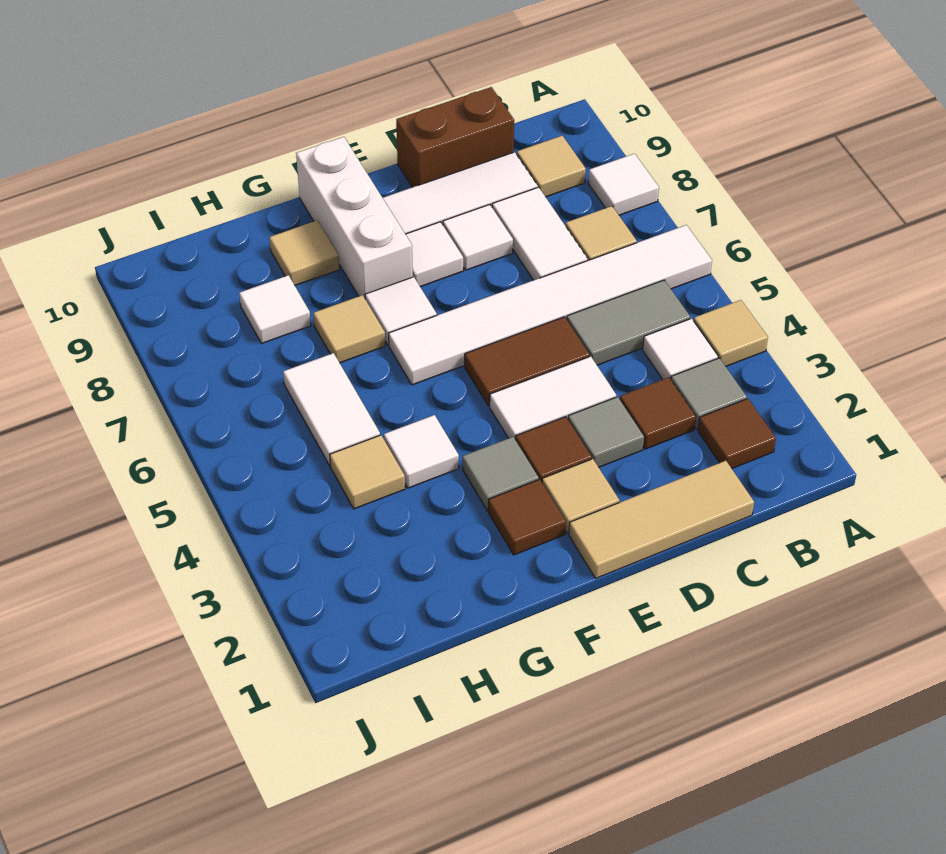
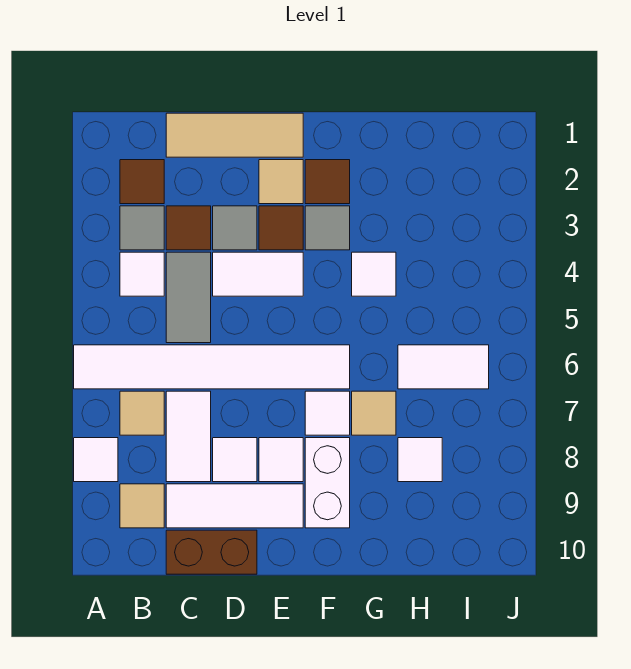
tan tile A4 level 1 -> none
grey tile B5:C5 level 1 -> grey tile C4:C5 level 1
brown tile D5:E5 level 1 -> none
white brick F8:F10 level 1 -> white brick F8:F9 level 1
tan tile G9 level 1 -> none
tan tile H4 level 1 -> none
white tile H5:H6 level 1 -> white tile H6:I6 level 1

